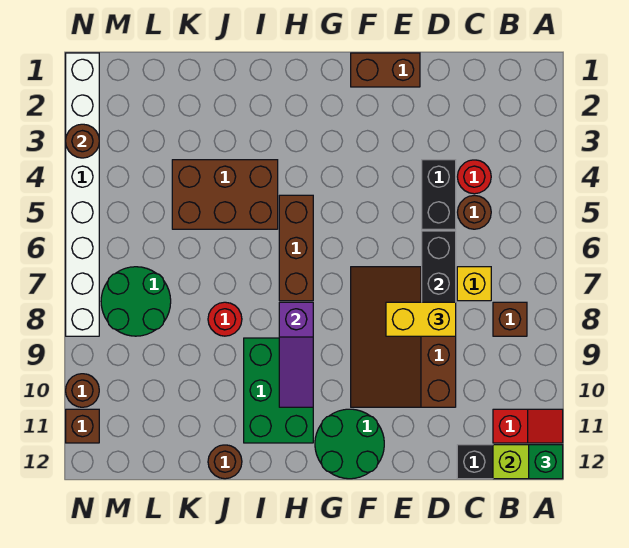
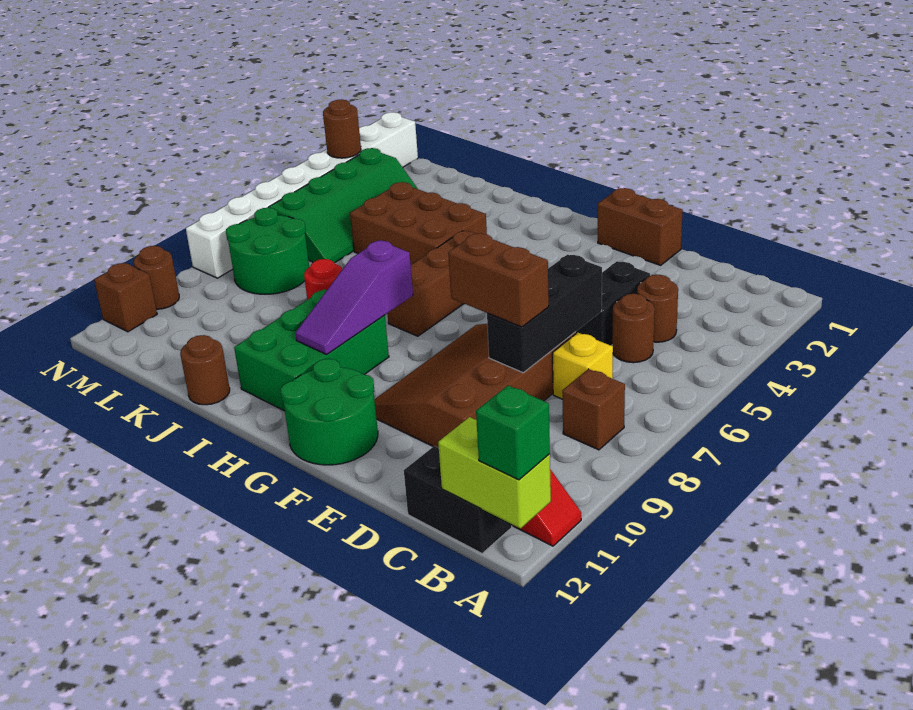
red round brick C4 level 1 -> brown round brick C4 level 1
yellow brick D8:E8 level 3 -> brown brick D8:E8 level 3
none -> green slope L3:M6 level 1 top M

